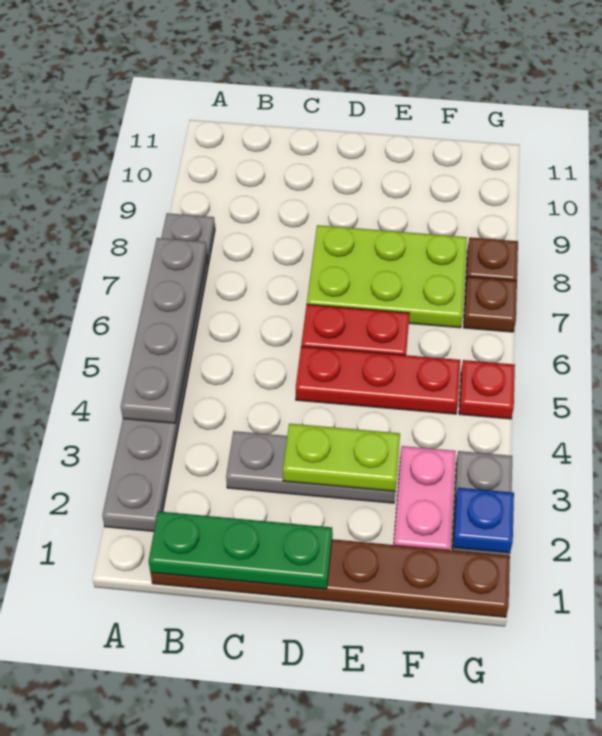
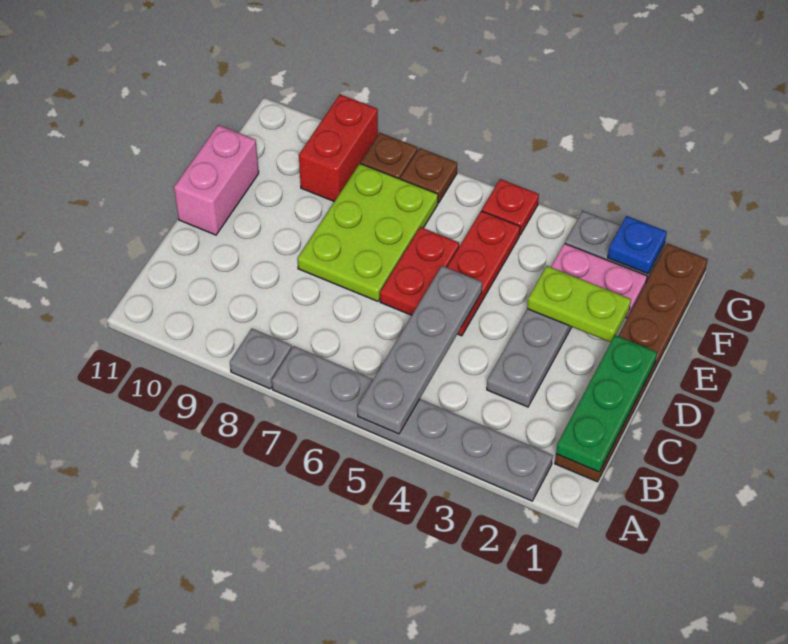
grey plate A4:A7 level 2 -> grey plate A5:D5 level 2
lime plate D3:E3 level 2 -> lime plate E2:E3 level 2
none -> pink brick D11:E11 level 1
none -> red brick F9:G9 level 1

